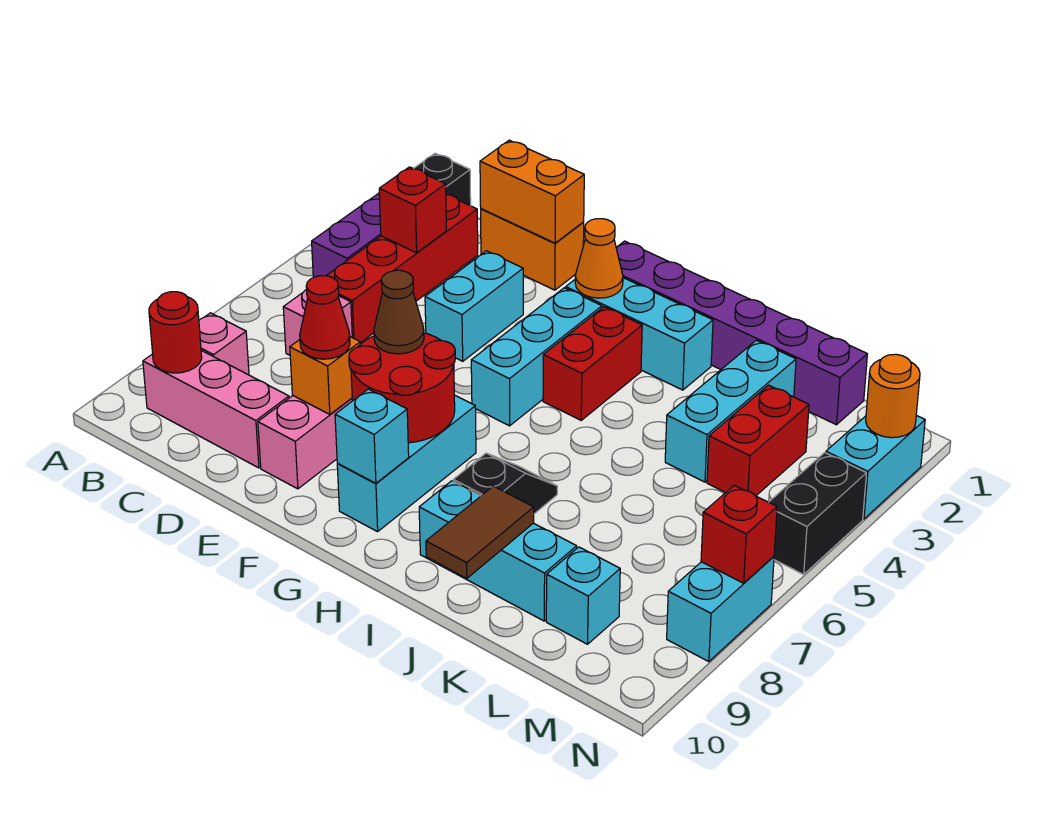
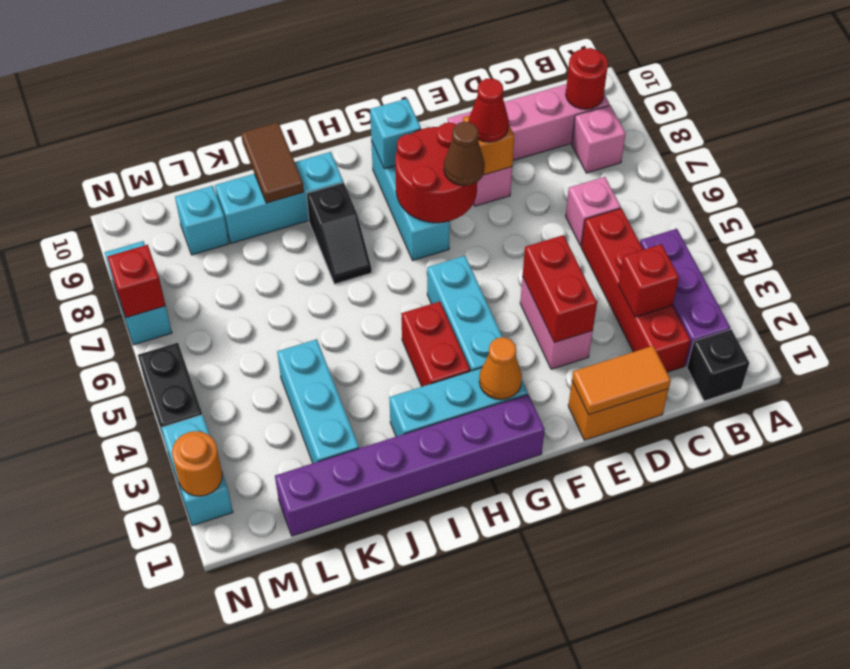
orange brick D1:E1 level 2 -> orange tile D1:E1 level 2
cyan brick E3:E4 level 1 -> pink brick E3:E4 level 1
red brick L3:L4 level 1 -> red brick E3:E4 level 2

